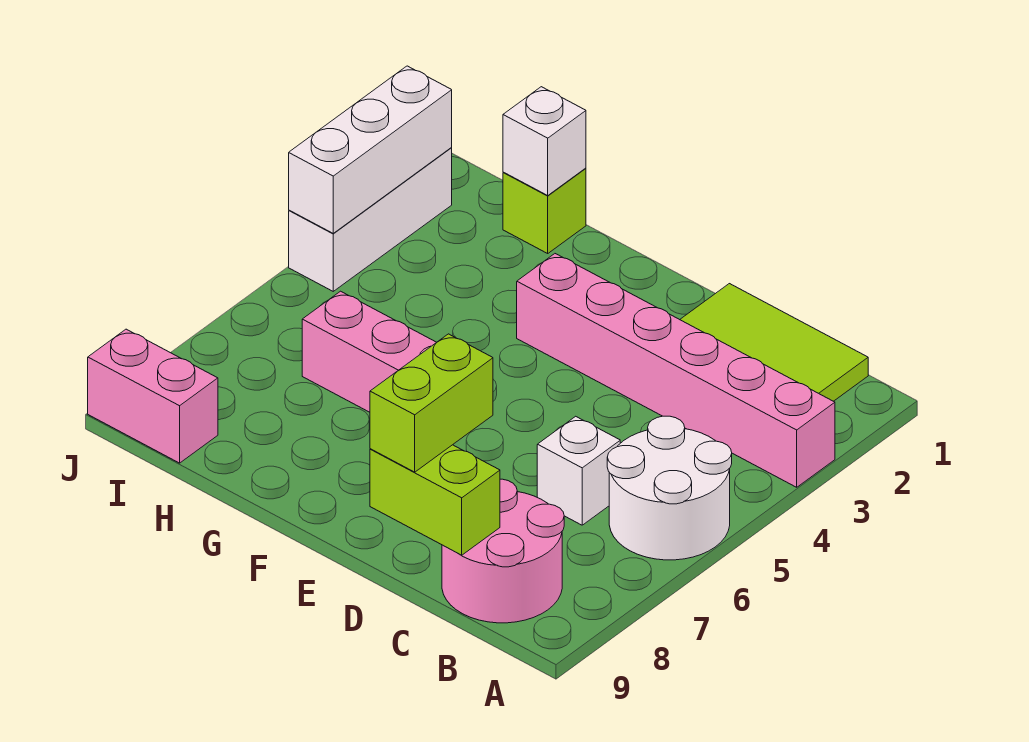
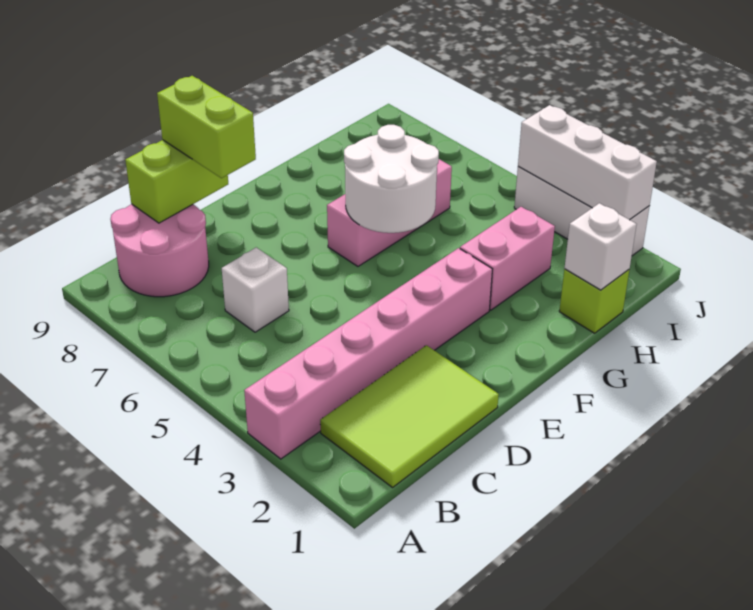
white round brick A5:B6 level 1 -> white round brick F5:G6 level 2
pink brick I9:J9 level 1 -> pink brick G3:H3 level 1

